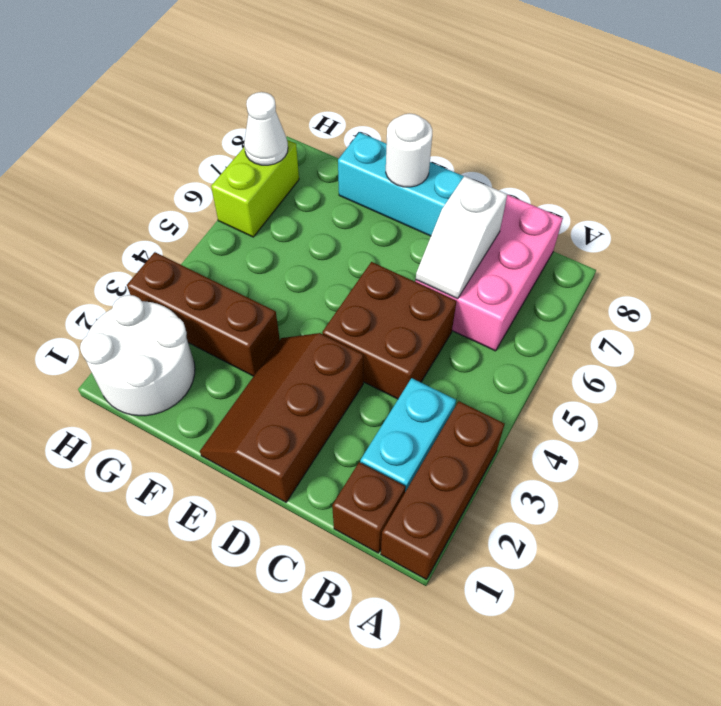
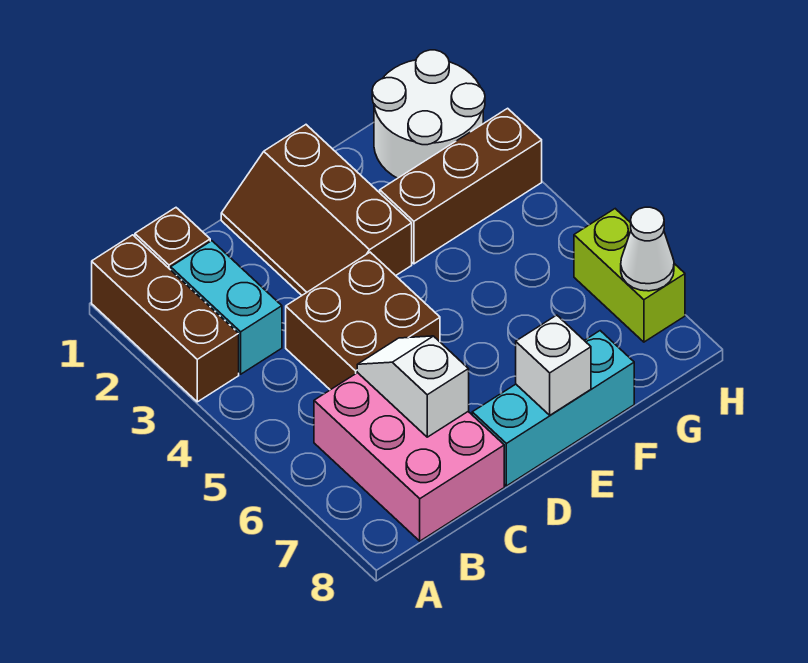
brown slope D1:E3 level 1 top D -> brown slope D1:E3 level 1 top E
white round brick E8 level 2 -> white brick E8 level 2

